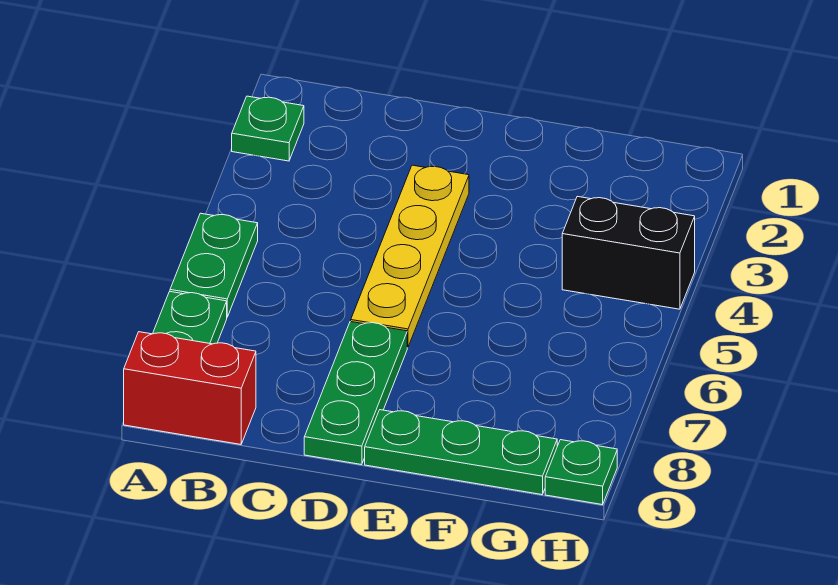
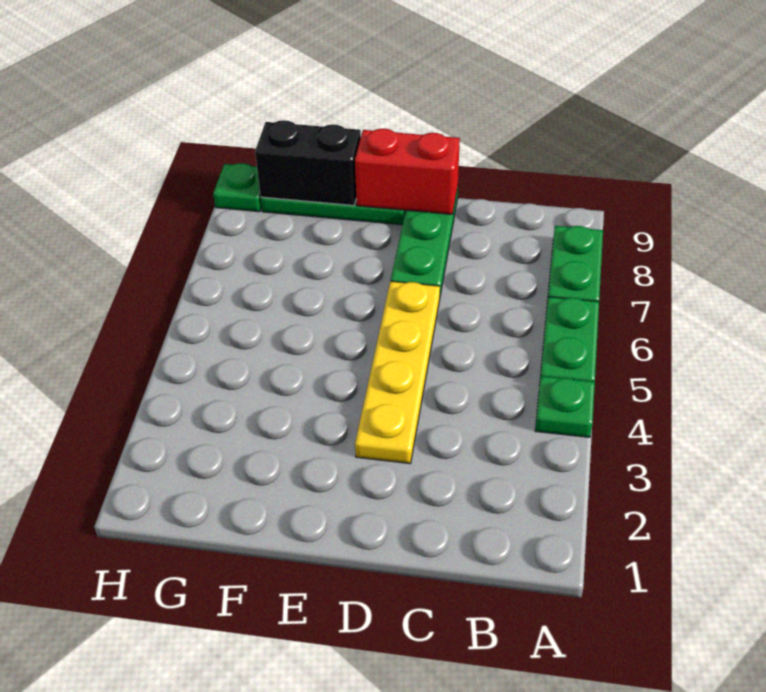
green plate A2 level 1 -> green plate A4 level 1
red brick A9:B9 level 1 -> red brick D9:E9 level 2
black brick G4:H4 level 1 -> black brick F9:G9 level 2

